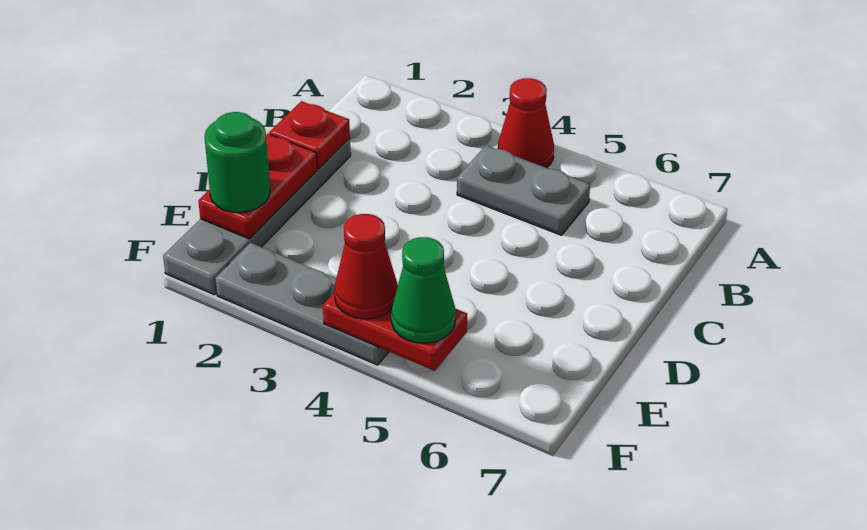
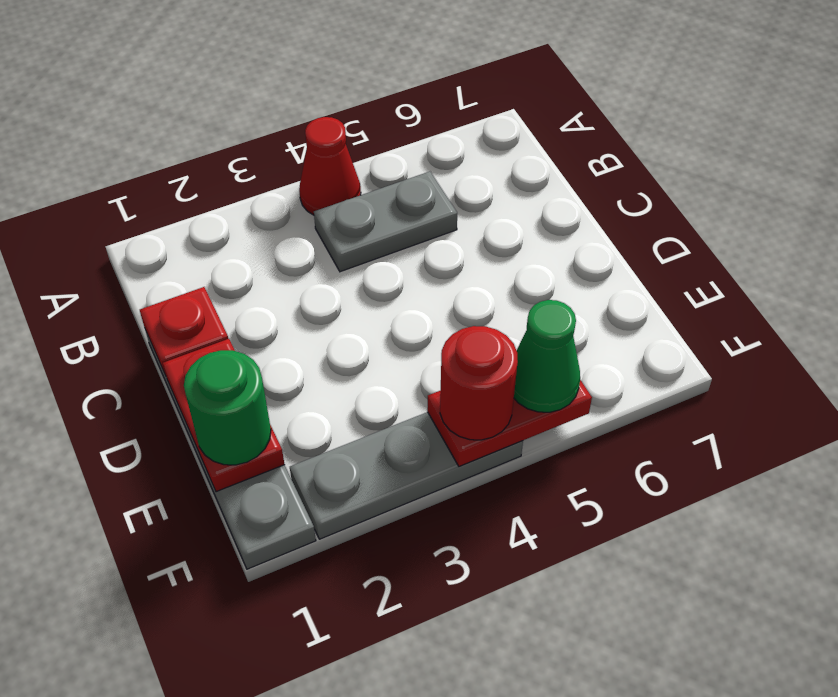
red cone F4 level 3 -> red round brick F4 level 3

